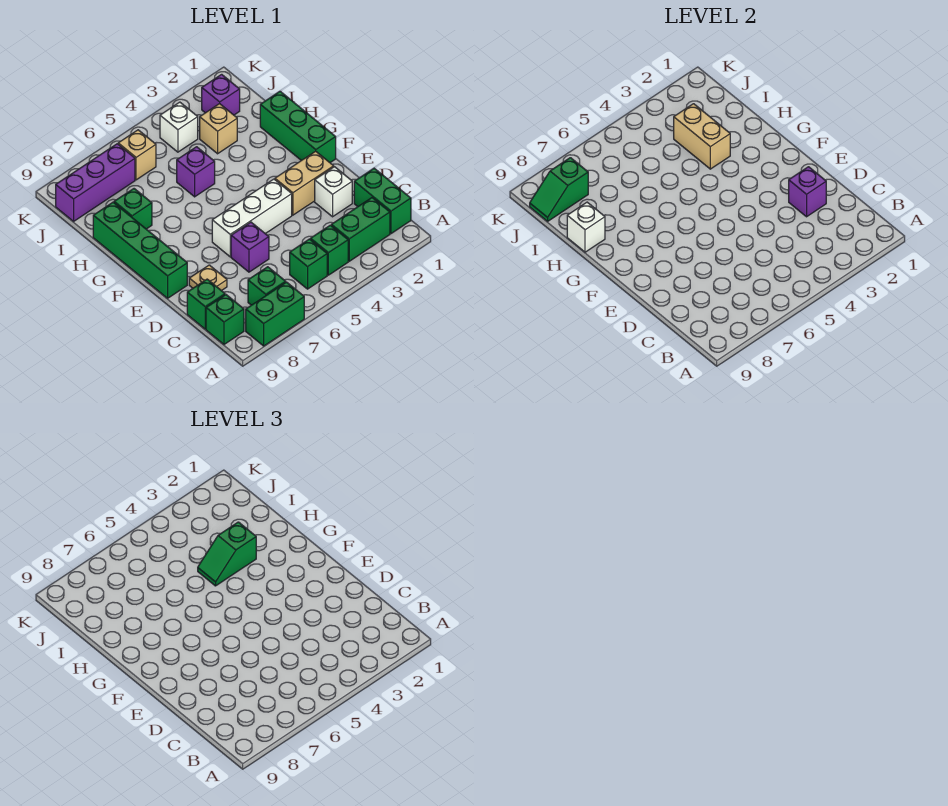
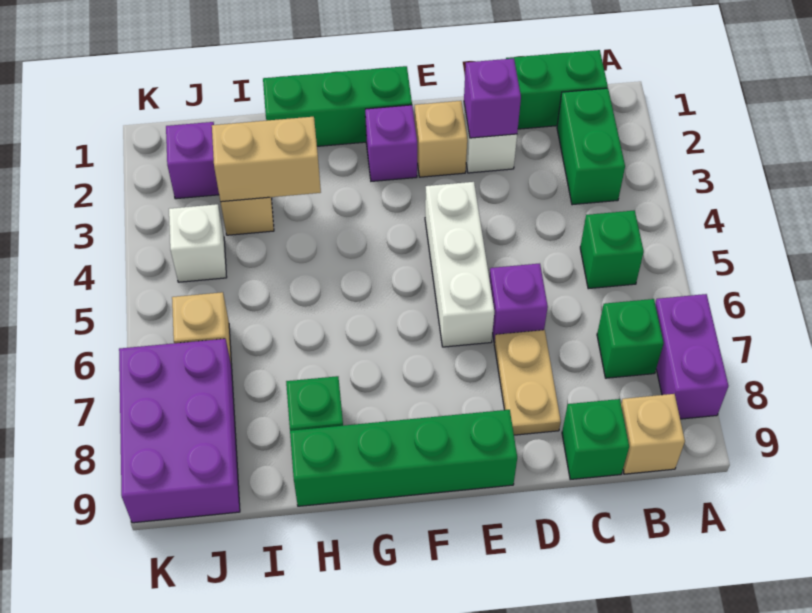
green brick A7:A8 level 1 -> purple brick A7:A8 level 1
green brick B4 level 1 -> none
green brick B9 level 1 -> tan brick B9 level 1
tan plate D8 level 1 -> tan plate D7:D8 level 1
tan brick E2:E3 level 1 -> tan brick E2 level 1
green slope H3:H4 level 3 top 3 -> none
purple brick H5 level 1 -> purple brick F2 level 1
white brick H9 level 2 -> none
purple brick J7:J9 level 1 -> purple brick J7:K9 level 1
green slope J8:J9 level 2 top 8 -> none

